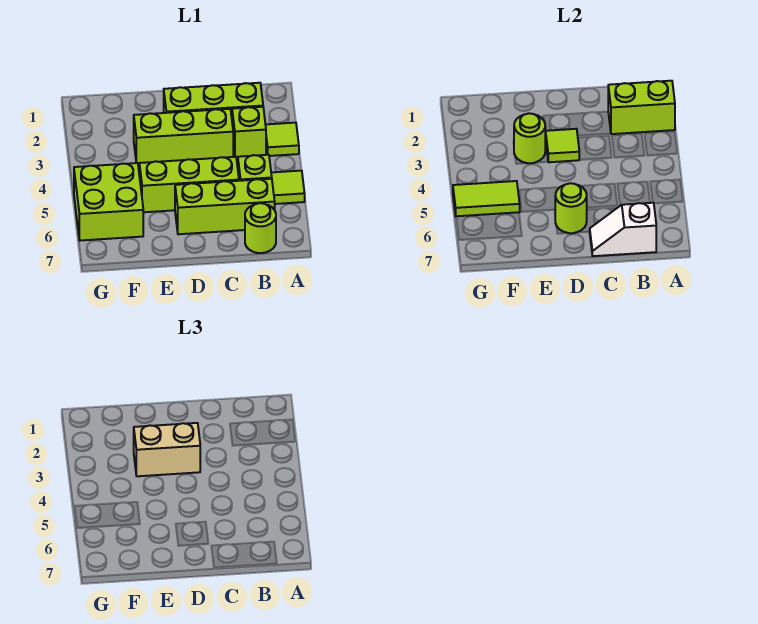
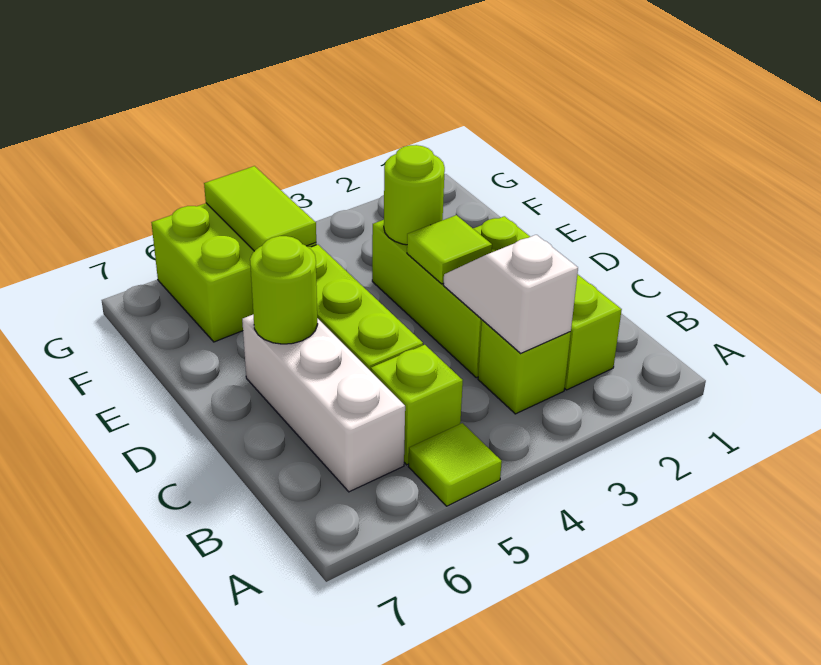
lime brick A2:B2 level 2 -> none
lime tile A3 level 1 -> none
lime brick B6:D6 level 1 -> white brick B6:D6 level 1
lime round brick B7 level 1 -> none
white slope B7:C7 level 2 top B -> white slope B3:C3 level 2 top B
tan brick D3:E3 level 3 -> none

